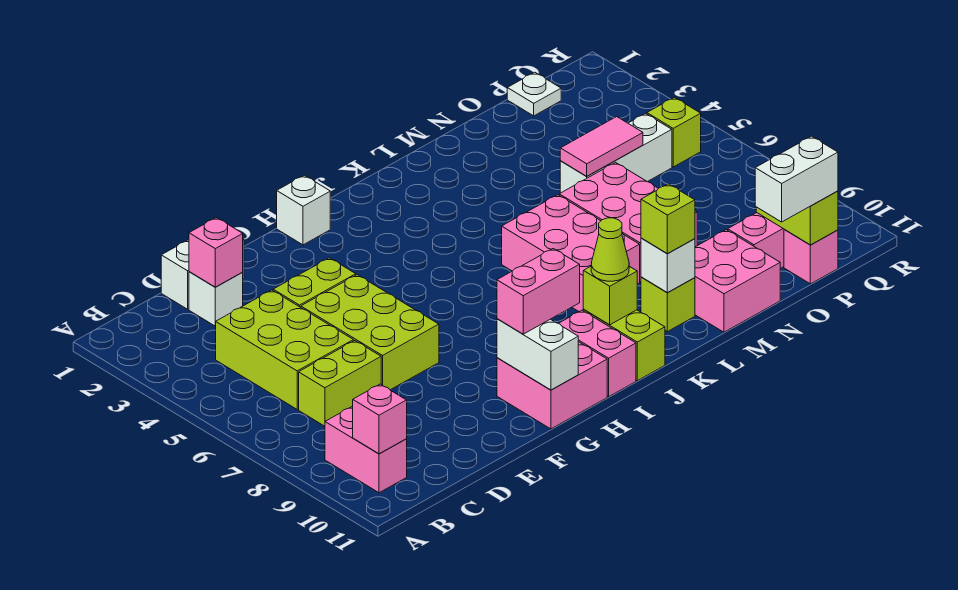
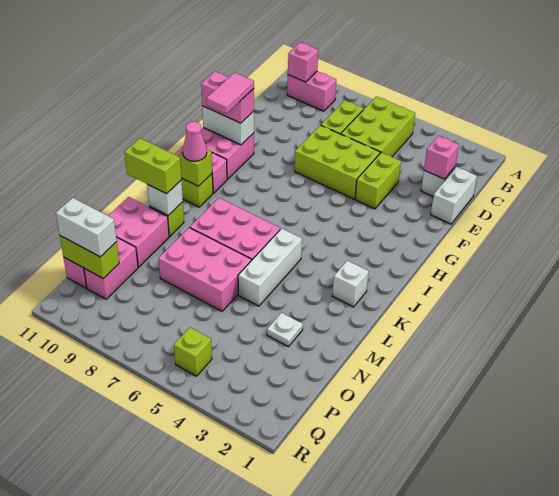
lime brick C4:D6 level 1 -> lime brick B5:D6 level 1
pink brick G10:H10 level 3 -> pink brick G10:G11 level 3
white brick H1 level 1 -> white brick K2 level 1
lime cone J10 level 3 -> pink cone J10 level 3
lime brick L10 level 3 -> lime brick L10:L11 level 3
white brick N5:P5 level 1 -> white brick K5:M5 level 1
pink tile N5:O5 level 2 -> pink tile G10:H10 level 4
white brick O11:P11 level 3 -> white brick P10:P11 level 3
white plate P1 level 1 -> white plate N3 level 1

